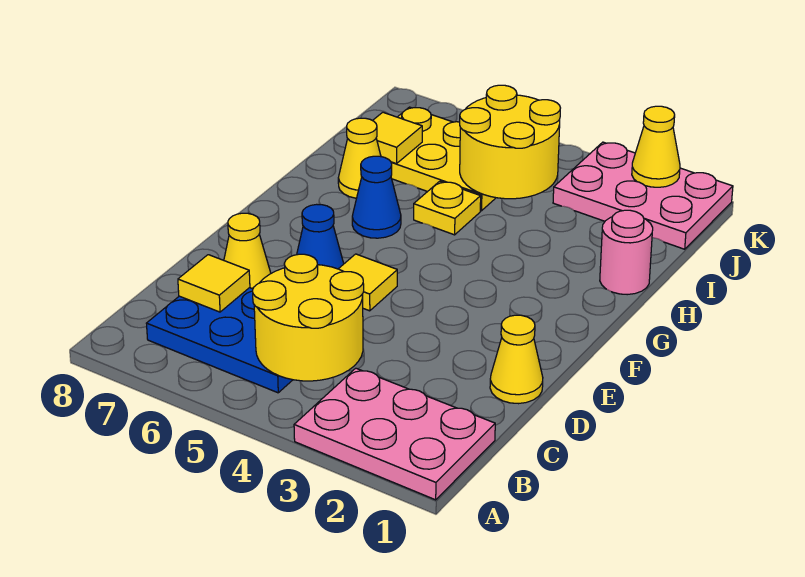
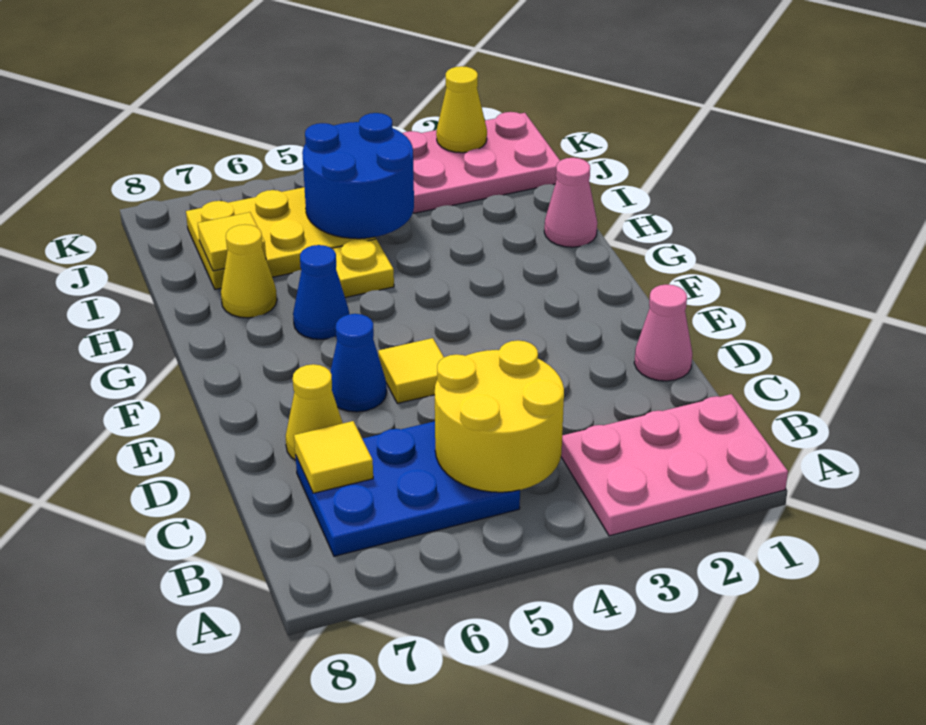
yellow cone D1 level 1 -> pink cone D1 level 1
pink round brick H1 level 1 -> pink cone H1 level 1
yellow round brick I4:J5 level 2 -> blue round brick I4:J5 level 2

